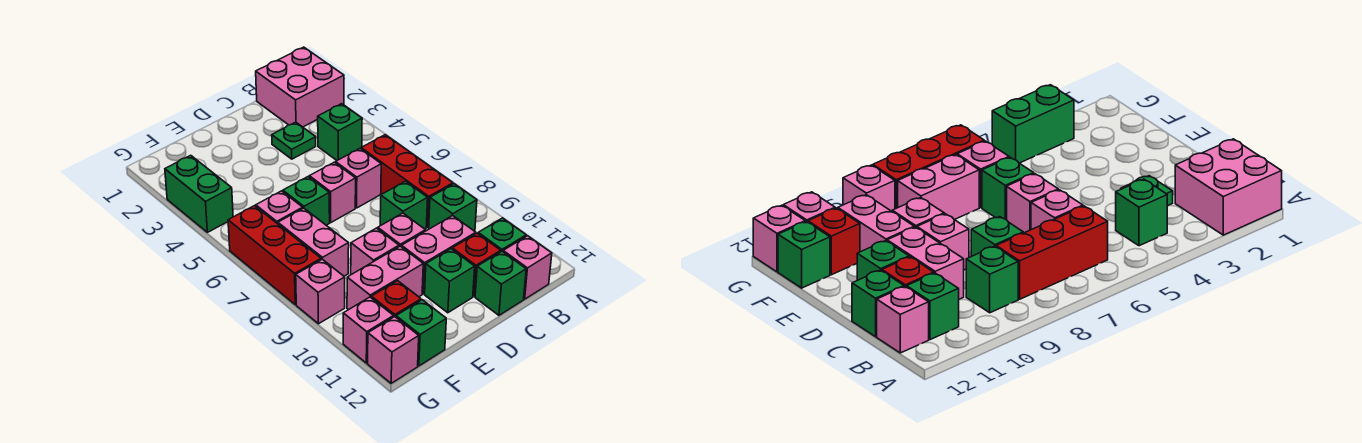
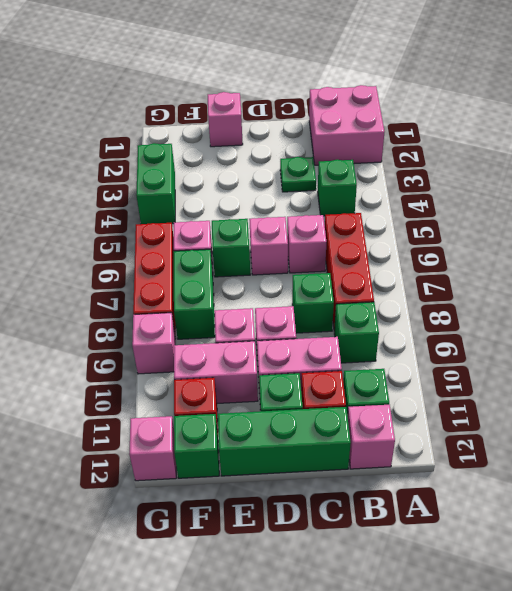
green brick C12 level 1 -> green brick C12:E12 level 1
pink brick F7:F8 level 1 -> green brick F7:F8 level 1
pink brick G11 level 1 -> pink brick E1 level 1

